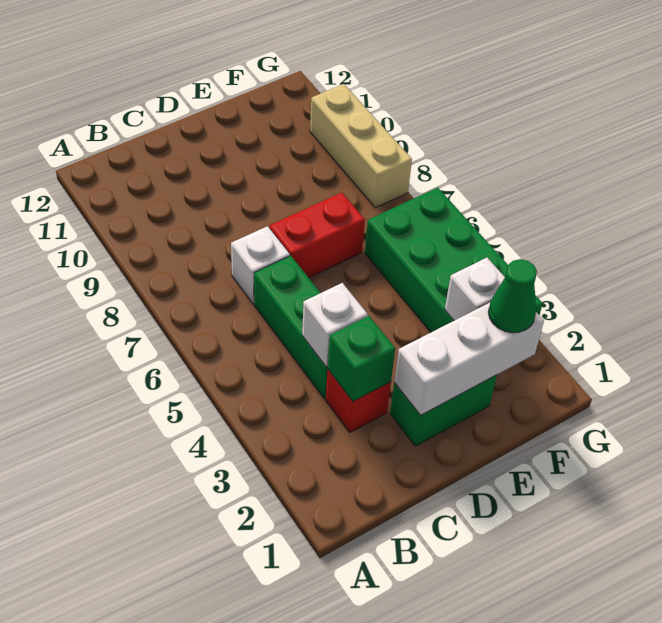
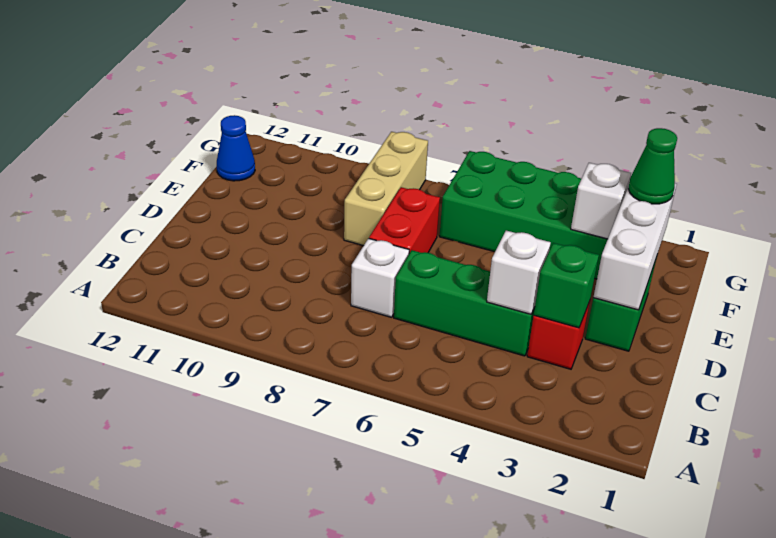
none -> blue cone F12 level 1
tan brick G8:G10 level 1 -> tan brick E8:G8 level 1

